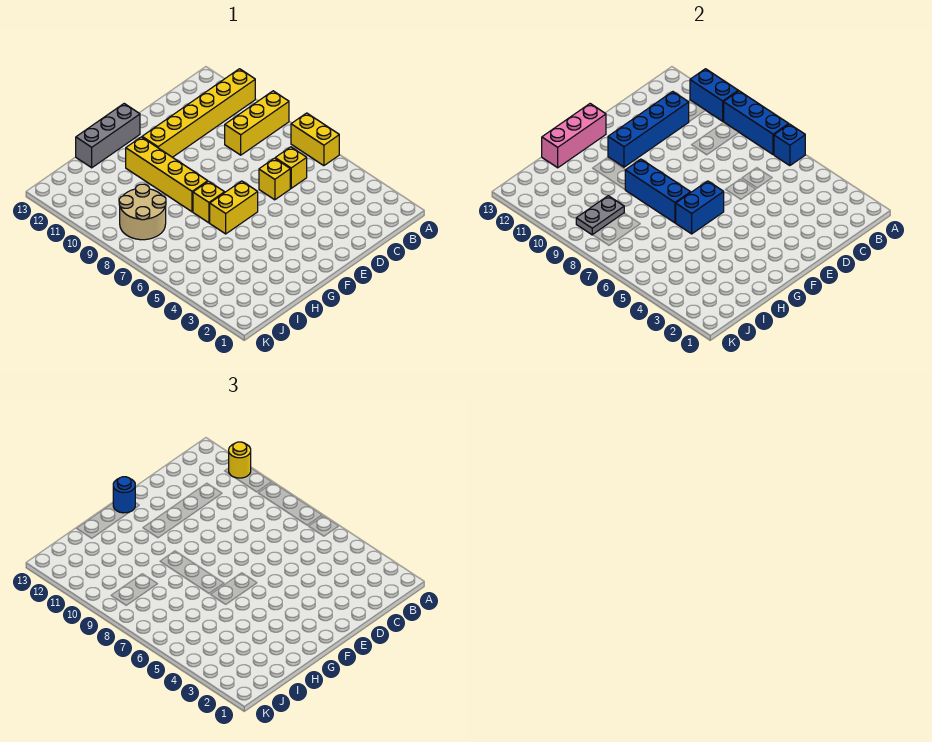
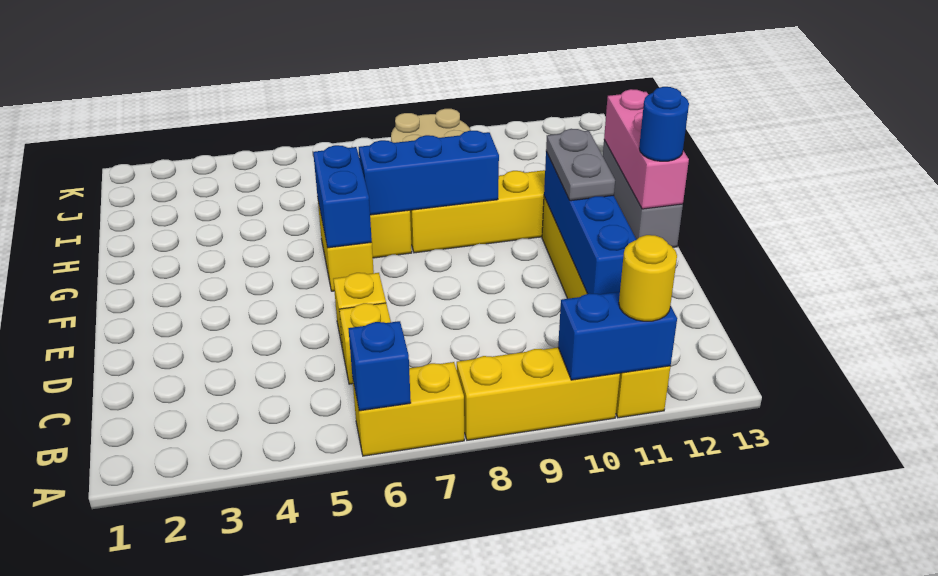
blue brick A7:A9 level 2 -> none
yellow brick A9:C9 level 1 -> yellow brick A8:A10 level 1
grey plate I9:J9 level 2 -> grey plate E11:F11 level 3

